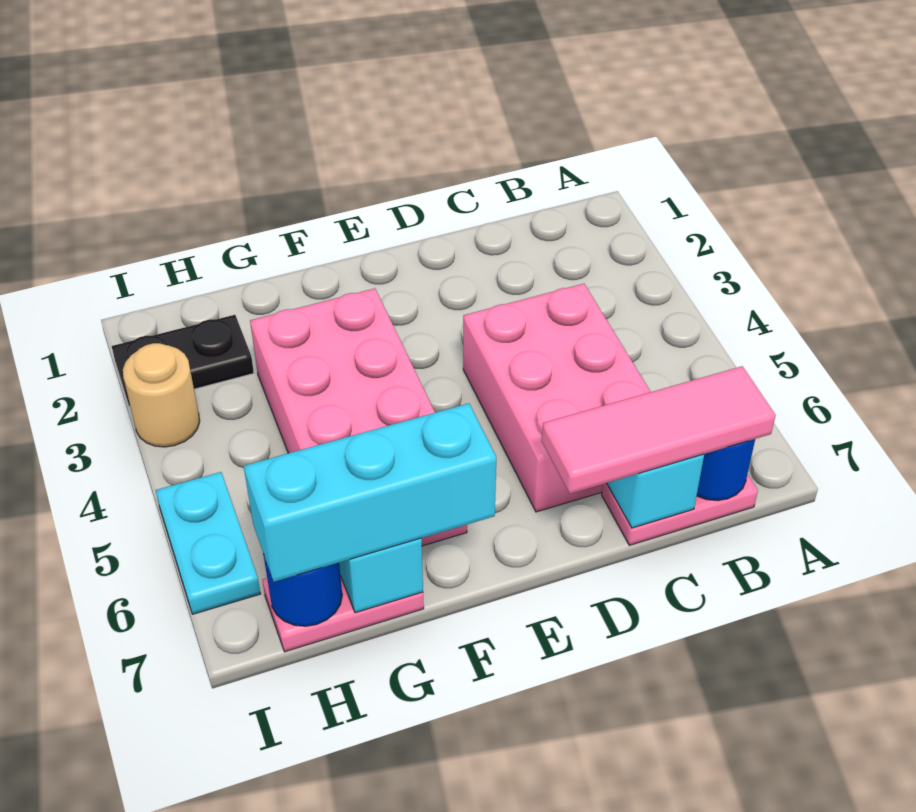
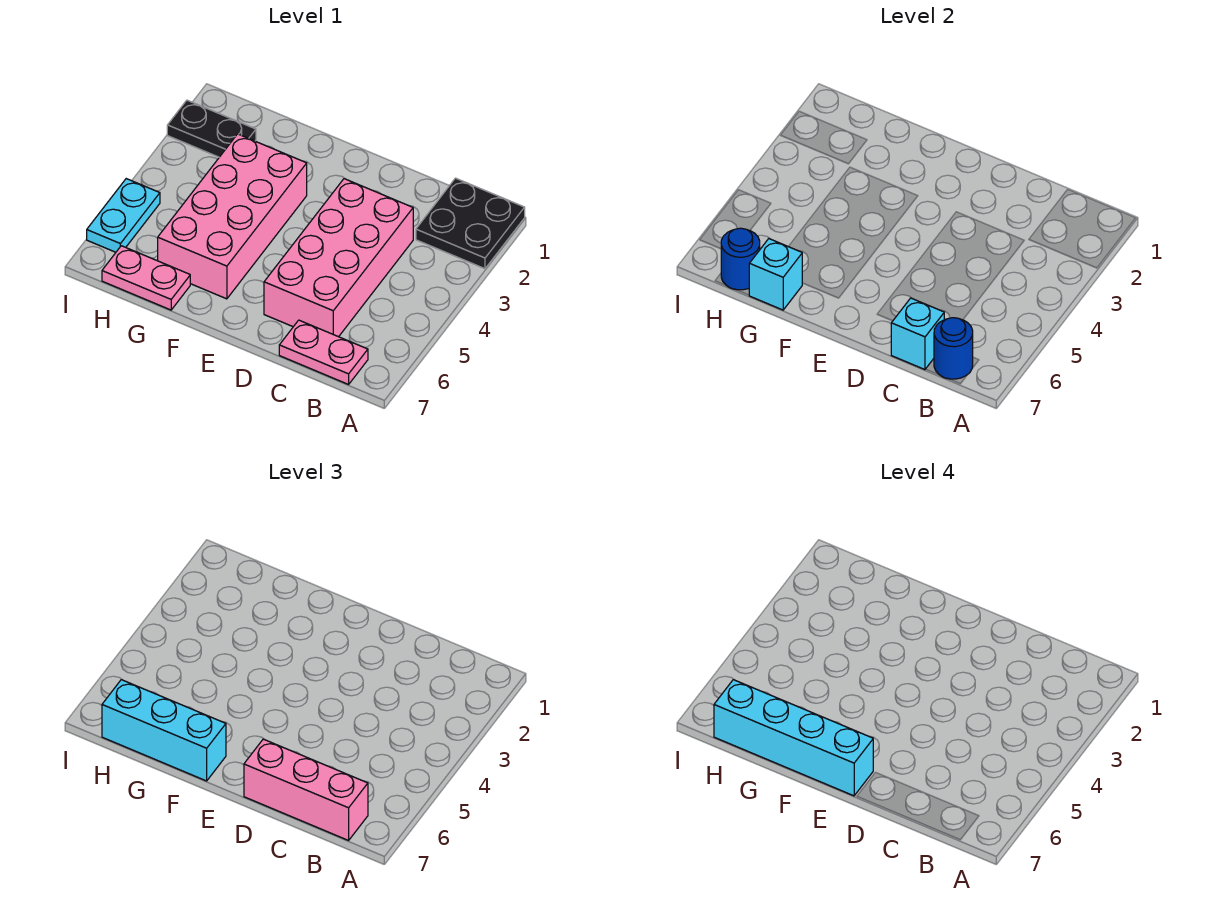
none -> black plate A1:B2 level 1
pink tile B7:D7 level 3 -> pink brick B7:D7 level 3
pink brick C4:D6 level 1 -> pink brick C3:D6 level 1
none -> cyan brick E7:H7 level 4
tan round brick I3 level 1 -> none

